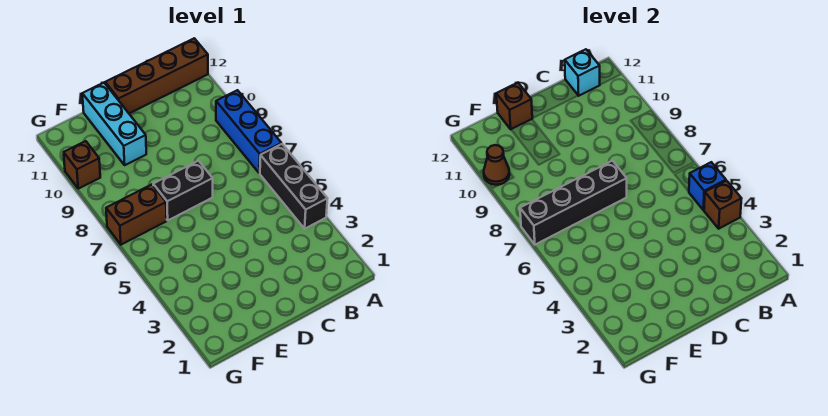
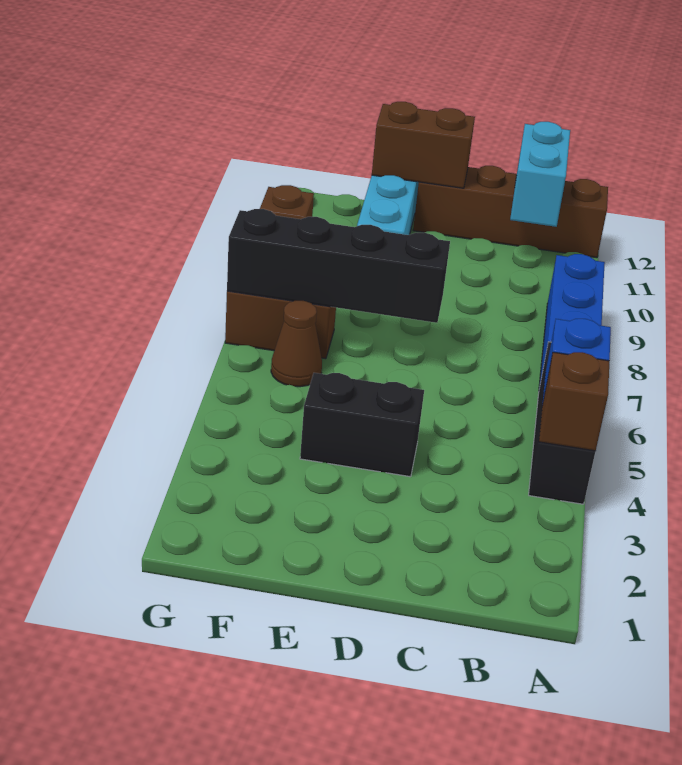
cyan brick B12 level 2 -> cyan brick B11:B12 level 2
black brick D7:E7 level 1 -> black brick D4:E4 level 1
brown brick E12 level 2 -> brown brick D12:E12 level 2
brown cone G10 level 2 -> brown cone F6 level 1

